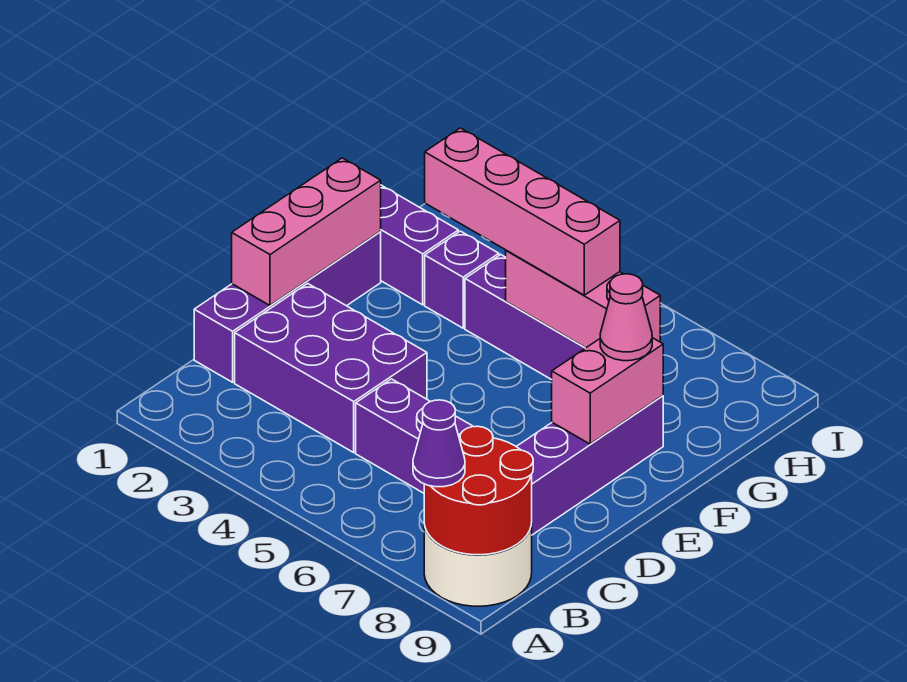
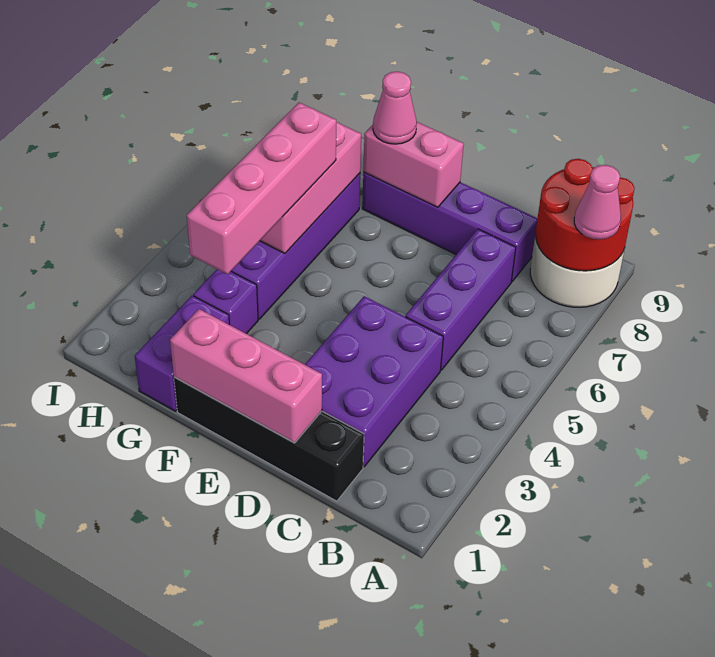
purple cone A8 level 3 -> pink cone A8 level 3
purple brick C1:F1 level 1 -> black brick C1:F1 level 1

